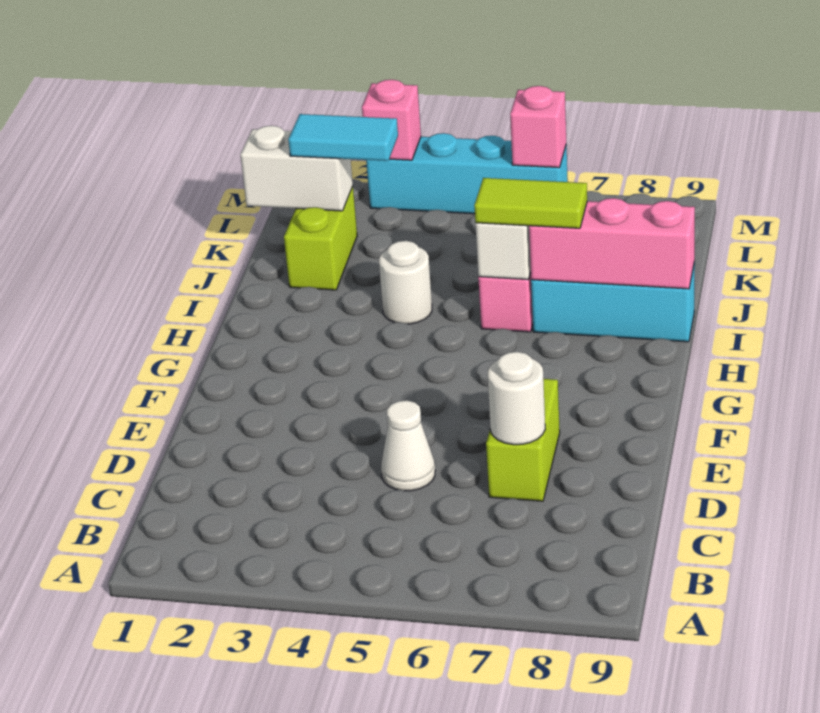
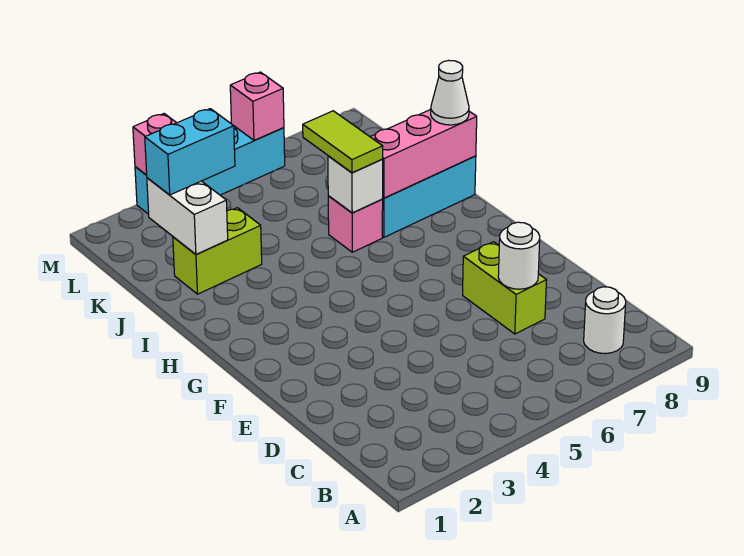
white cone D5 level 1 -> white cone I9 level 3
white round brick I4 level 1 -> white round brick B8 level 1
lime tile I6:I7 level 3 -> lime tile I6:J6 level 3
lime brick J2:K2 level 1 -> lime brick J2:J3 level 1
white brick K1:K2 level 2 -> white brick J2:K2 level 2
cyan tile K2:K3 level 3 -> cyan brick K2:K3 level 3

